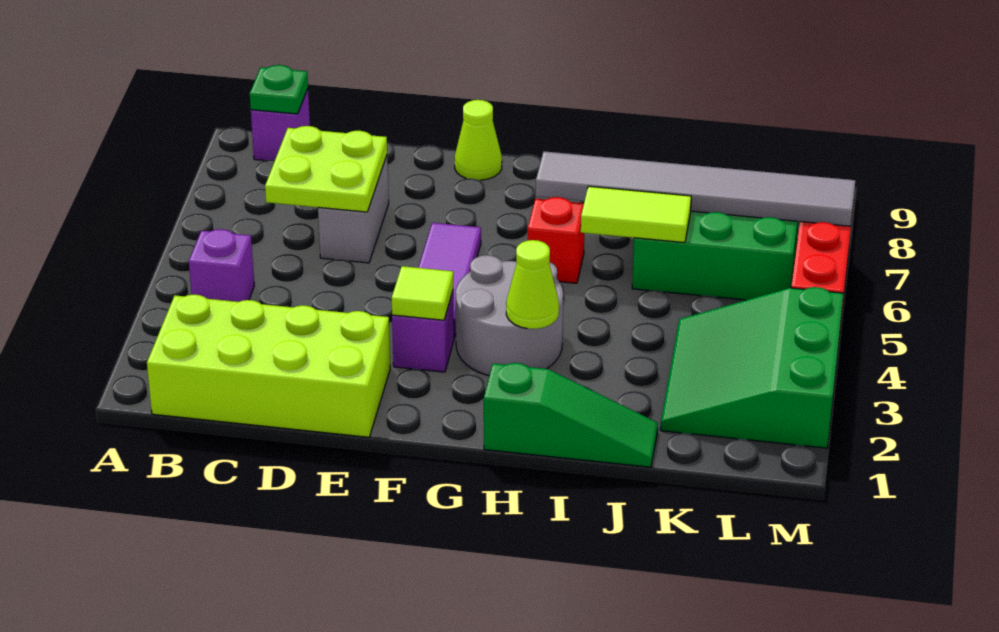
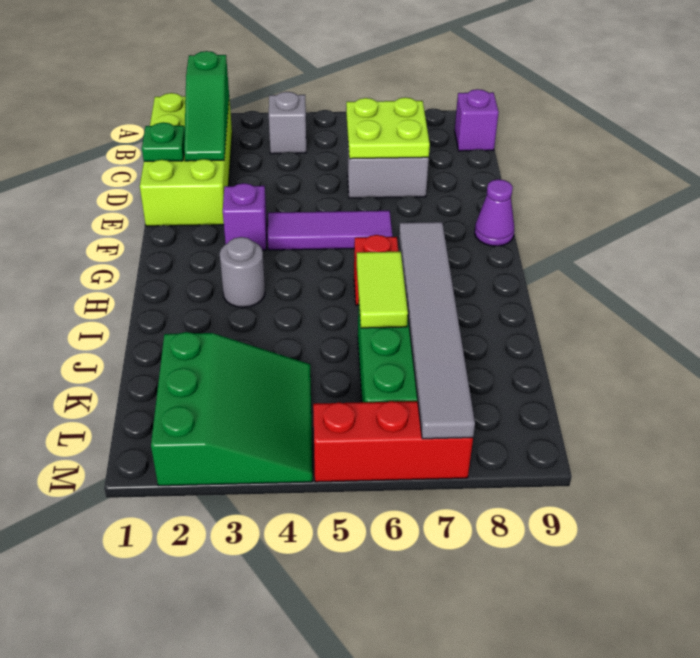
purple brick B4 level 1 -> grey brick B4 level 1
green plate B9 level 2 -> green plate D1 level 2
lime tile F3 level 2 -> none
lime cone F9 level 1 -> purple cone F9 level 1
grey round brick G3:H4 level 1 -> grey round brick H3 level 1
green slope H1:J1 level 1 top H -> green slope B2:D2 level 2 top B
lime cone H3 level 2 -> none
green slope K2:M4 level 1 top M -> green slope K2:M4 level 1 top 2

